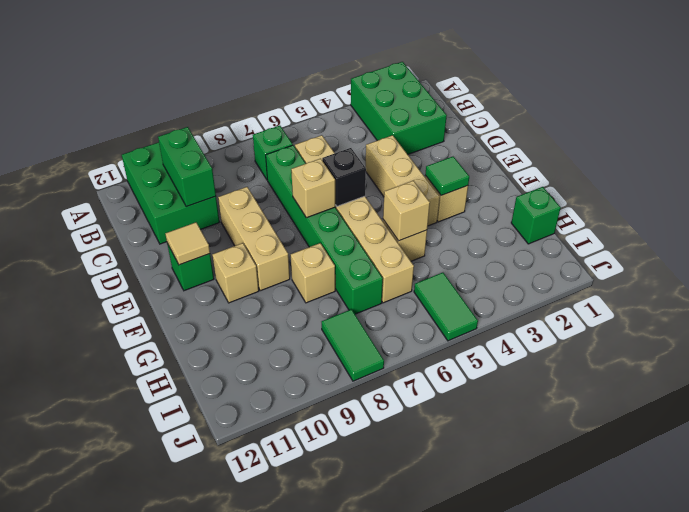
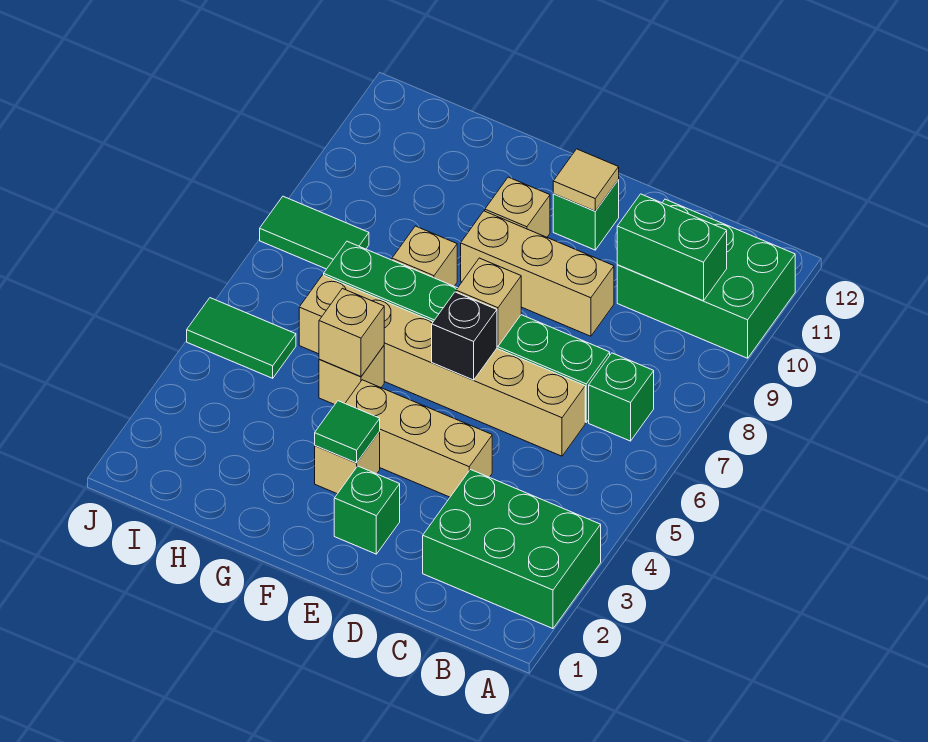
green brick H1 level 1 -> green brick E2 level 1

